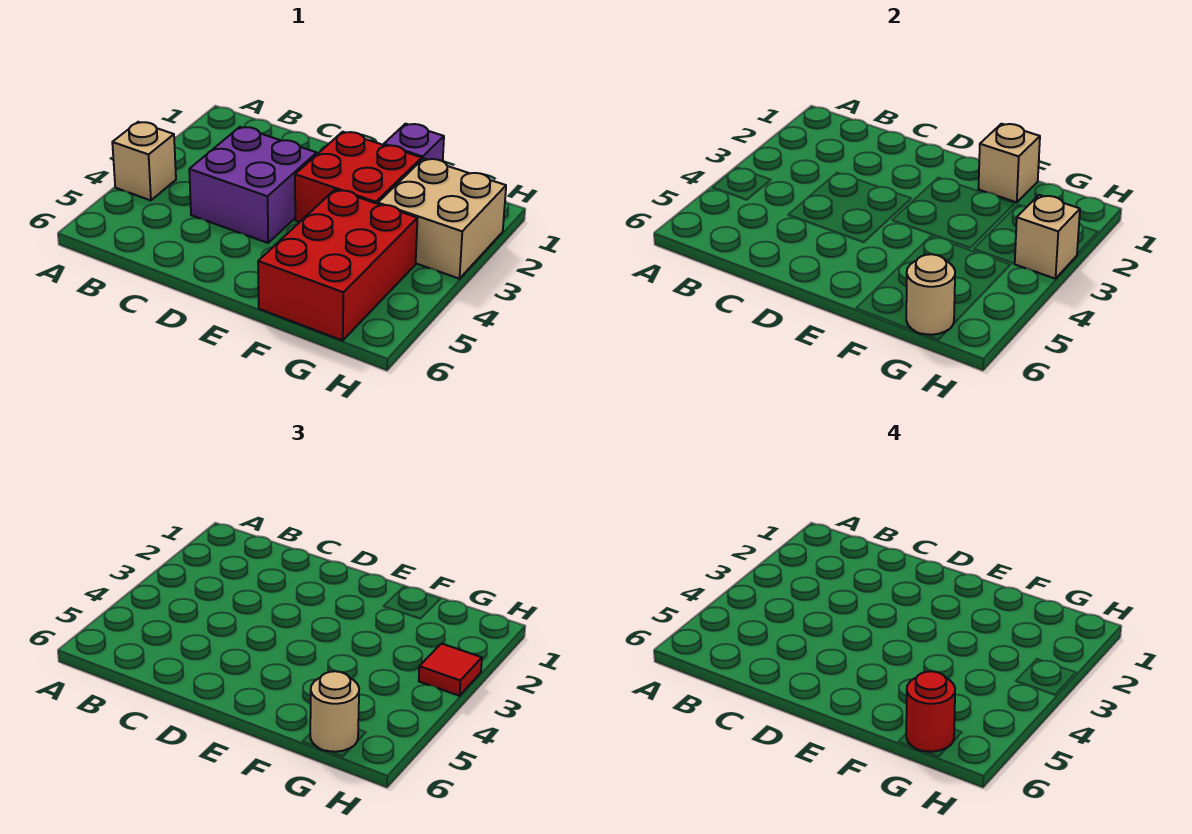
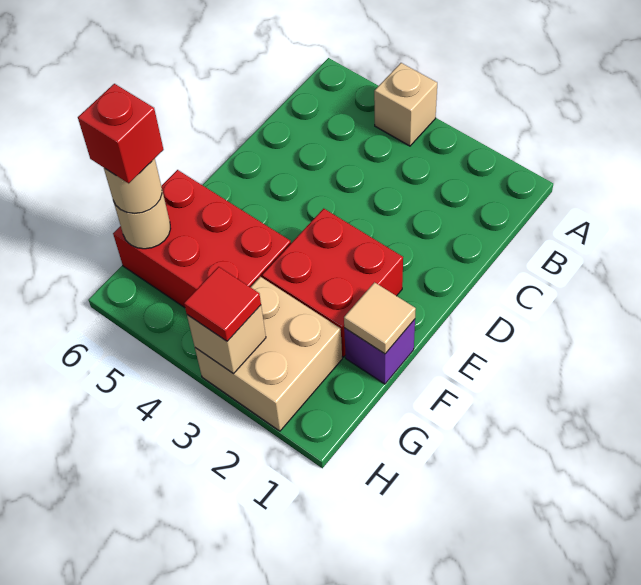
purple brick C3:D4 level 1 -> none
tan brick F1 level 2 -> tan tile F1 level 2
red round brick G6 level 4 -> red brick G6 level 4

